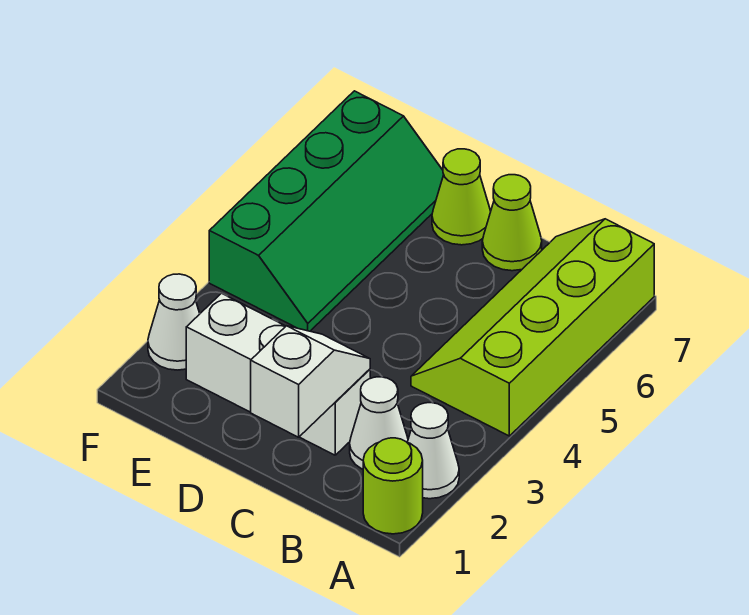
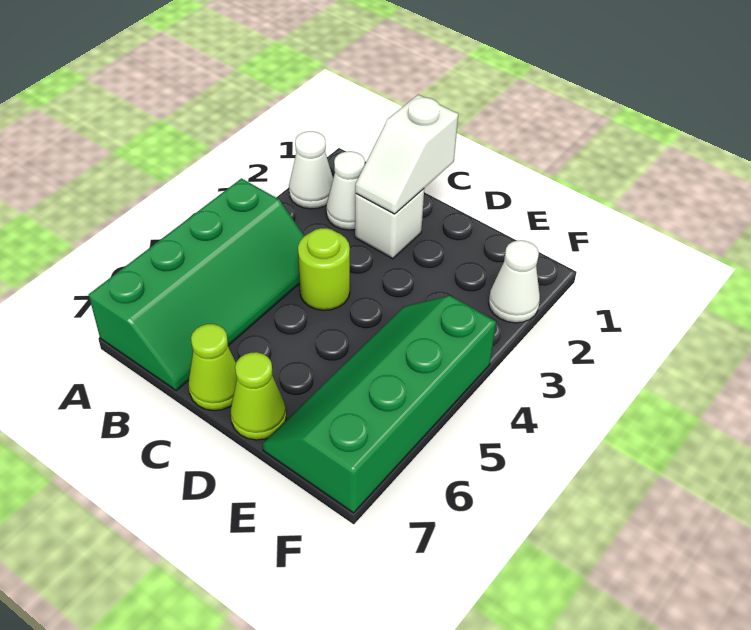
lime round brick A1 level 1 -> lime round brick C4 level 1
lime slope A4:B7 level 1 top A -> green slope A4:B7 level 1 top A
white brick C2:E2 level 1 -> white brick C2 level 1

